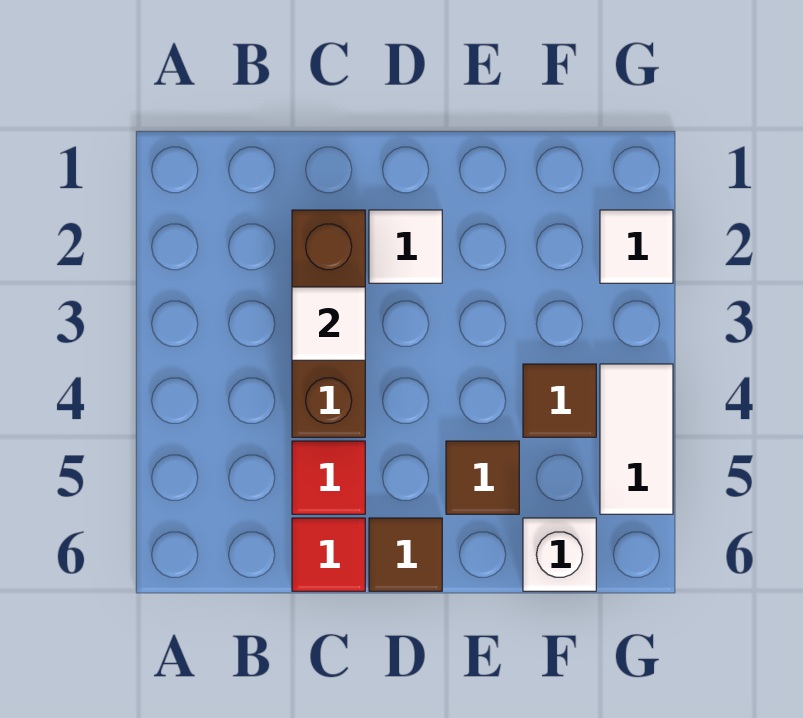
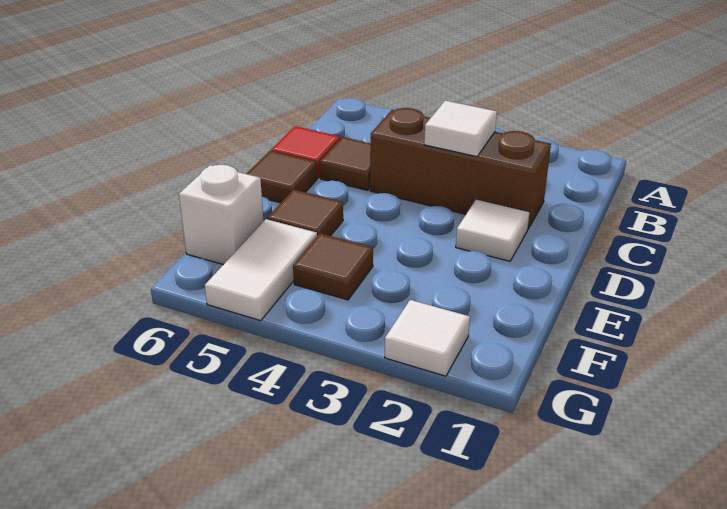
red tile C5 level 1 -> brown tile C5 level 1
white tile G4:G5 level 1 -> white tile F5:G5 level 1

